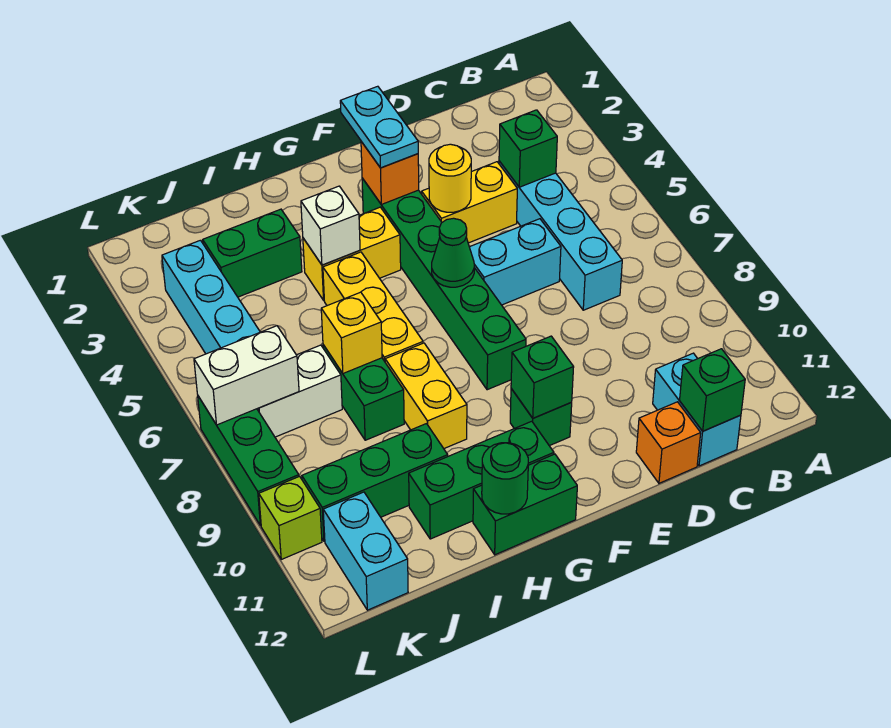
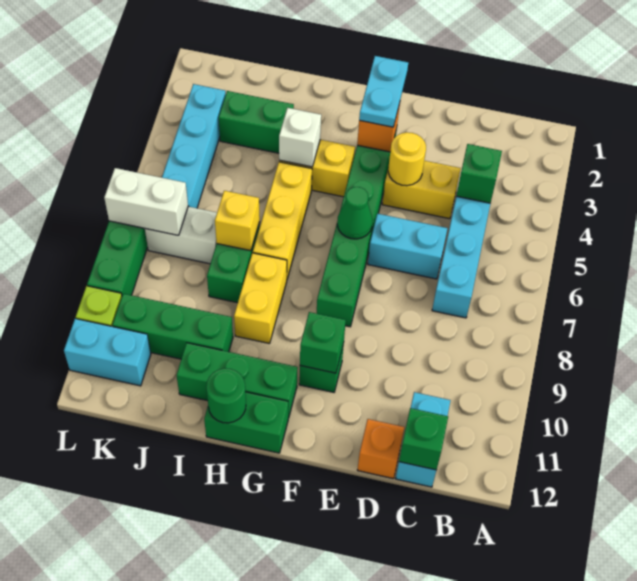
cyan brick K11:K12 level 1 -> cyan brick K11:L11 level 1

